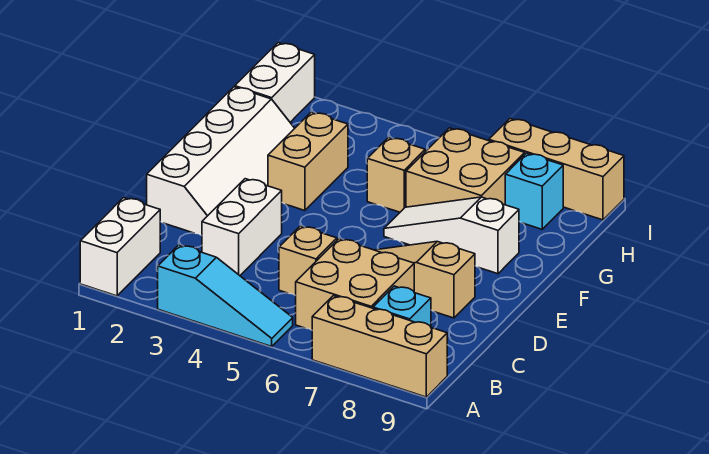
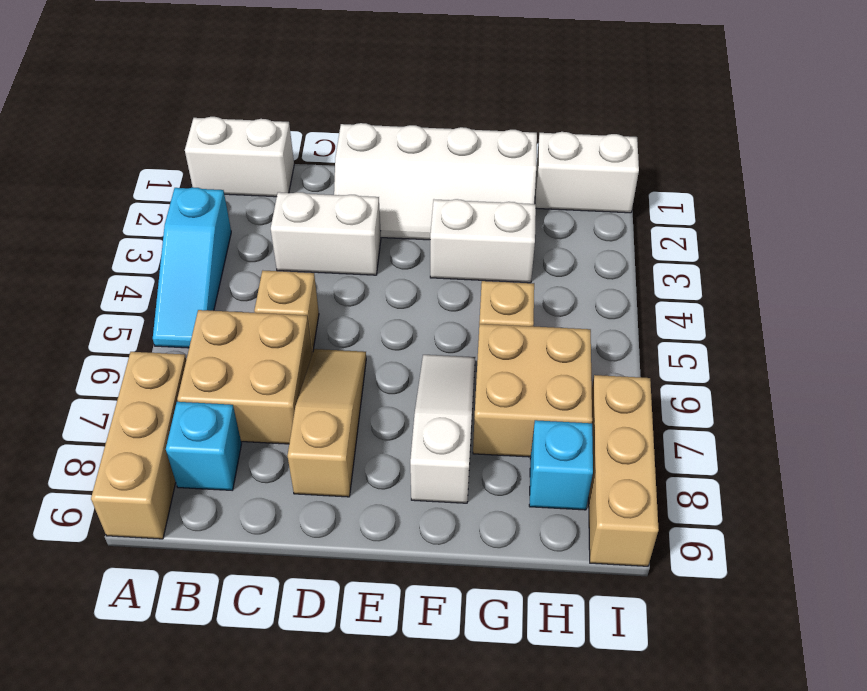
tan brick F3:G3 level 1 -> white brick F3:G3 level 1

